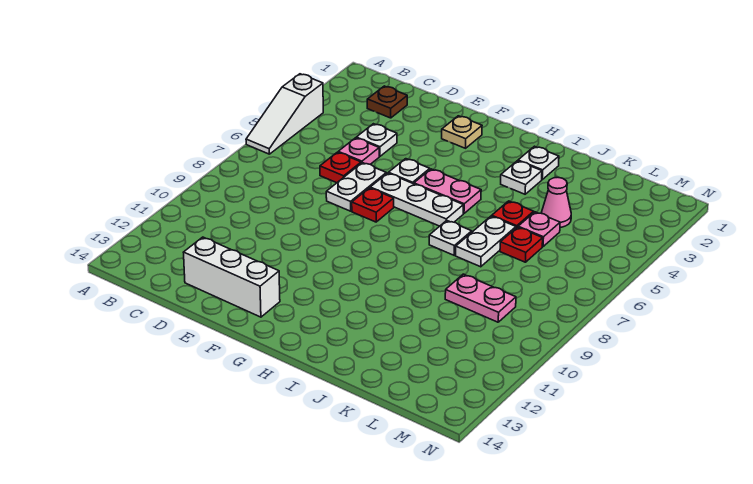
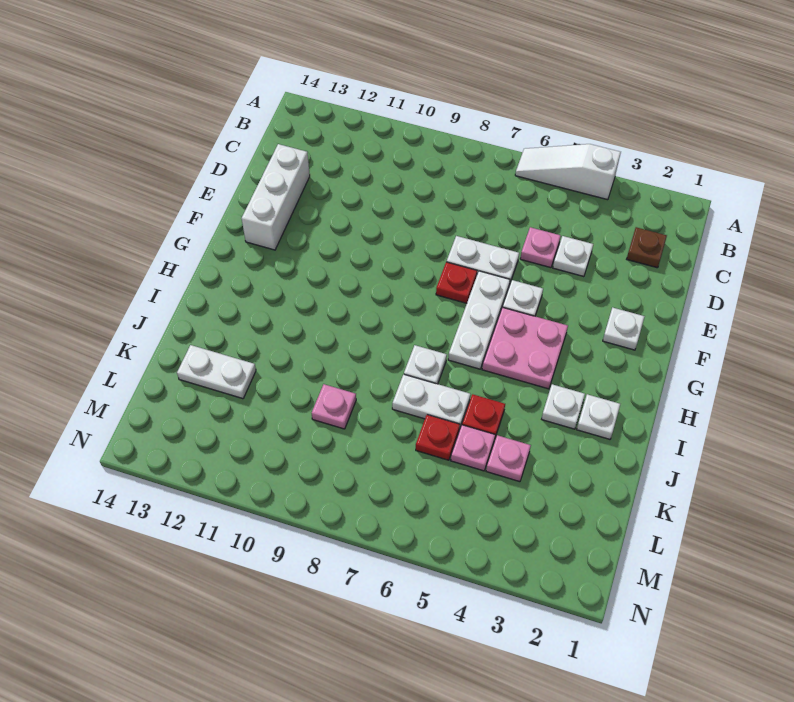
red plate D6 level 1 -> none
tan plate F2 level 1 -> white plate F2 level 1
pink plate G5:H5 level 1 -> pink plate G4:H5 level 1
pink cone K4 level 1 -> pink plate K4 level 1
pink plate K9:L9 level 1 -> pink plate K9 level 1
none -> white plate K12:K13 level 1

